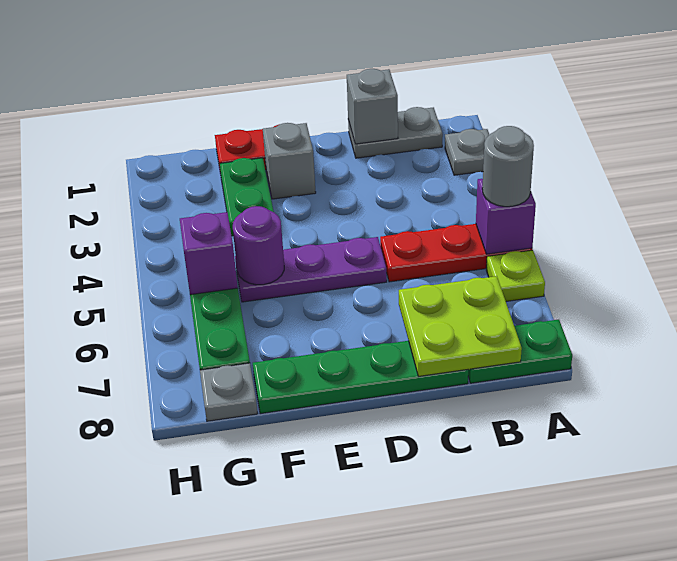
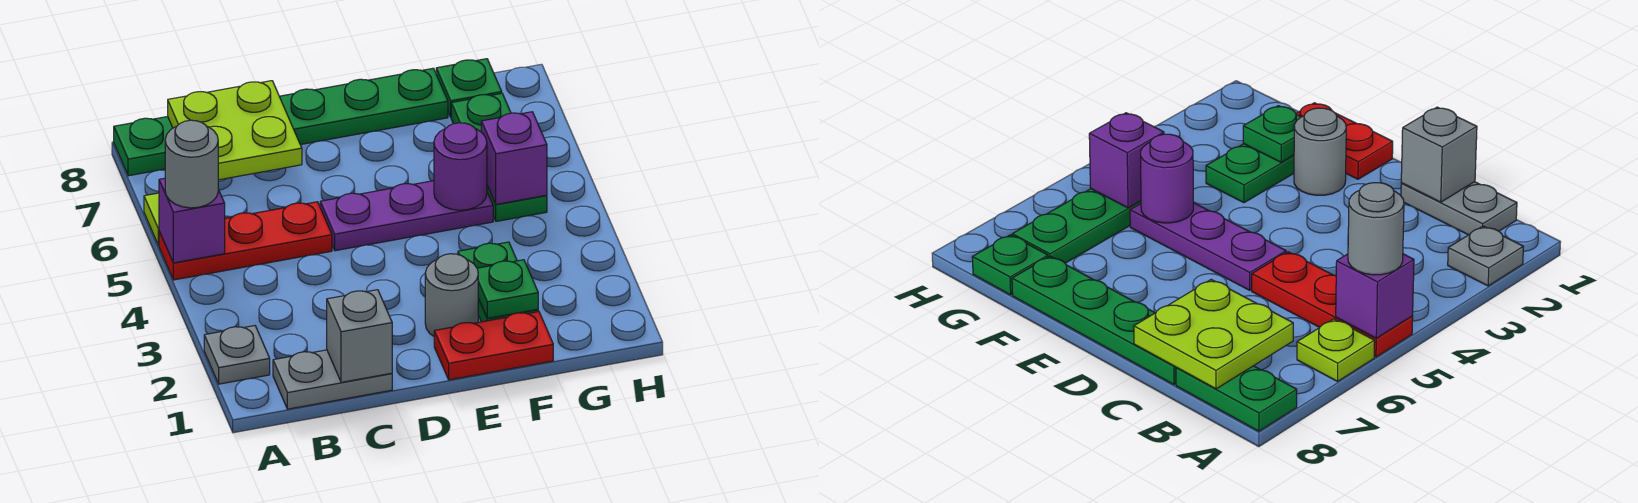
grey brick E2 level 1 -> grey round brick E2 level 1
none -> green plate F2 level 2
grey plate G8 level 1 -> green plate G8 level 1

